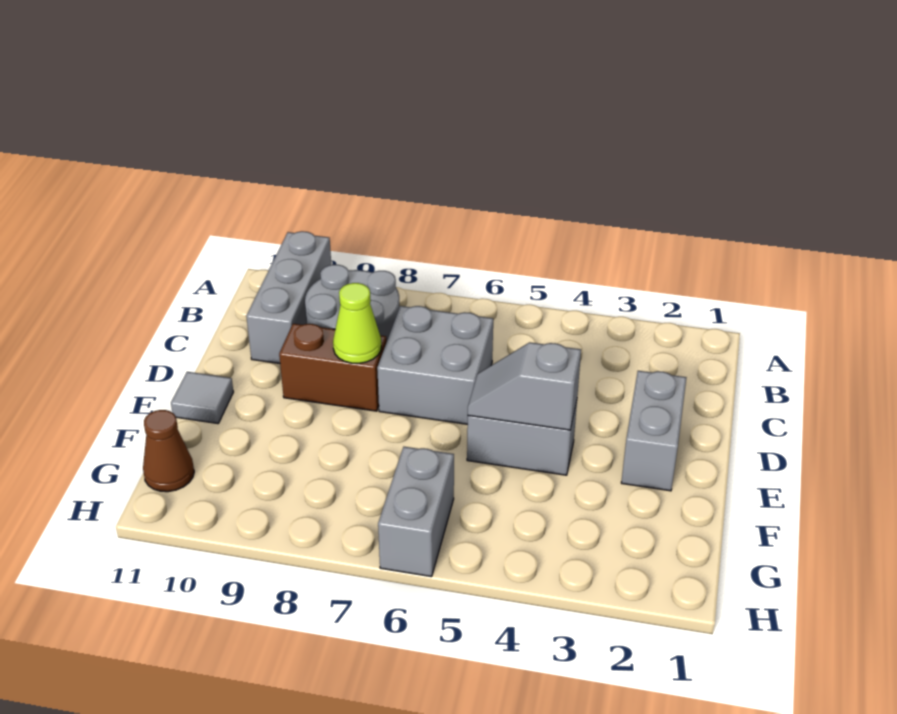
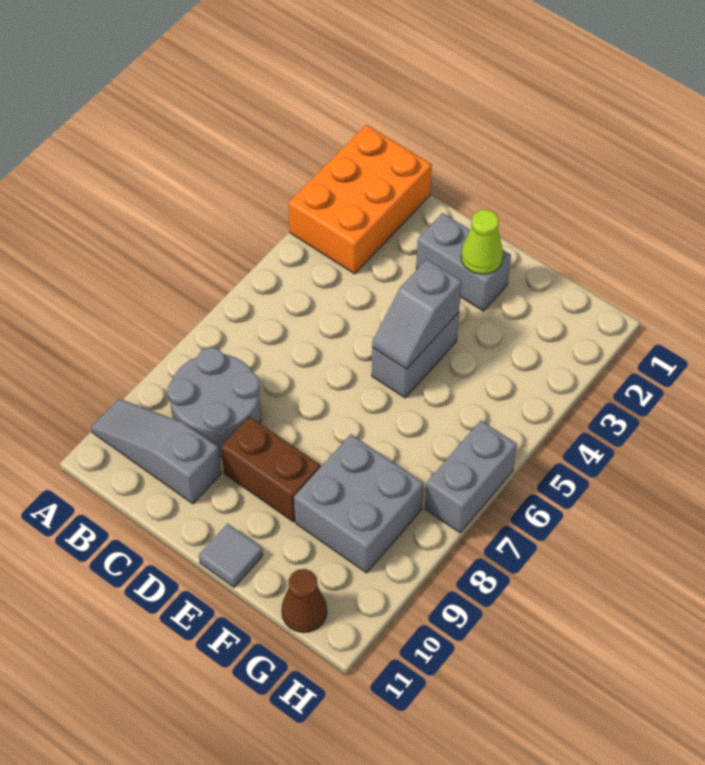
none -> orange brick A1:B3 level 1
grey brick A10:C10 level 1 -> grey slope A10:C10 level 1 top C
grey brick C6:D7 level 1 -> grey brick F8:G9 level 1
brown brick D8:D9 level 1 -> brown brick D9:E9 level 1
lime cone D8 level 2 -> lime cone E2 level 2
grey brick G6:H6 level 1 -> grey brick H6:H7 level 1

